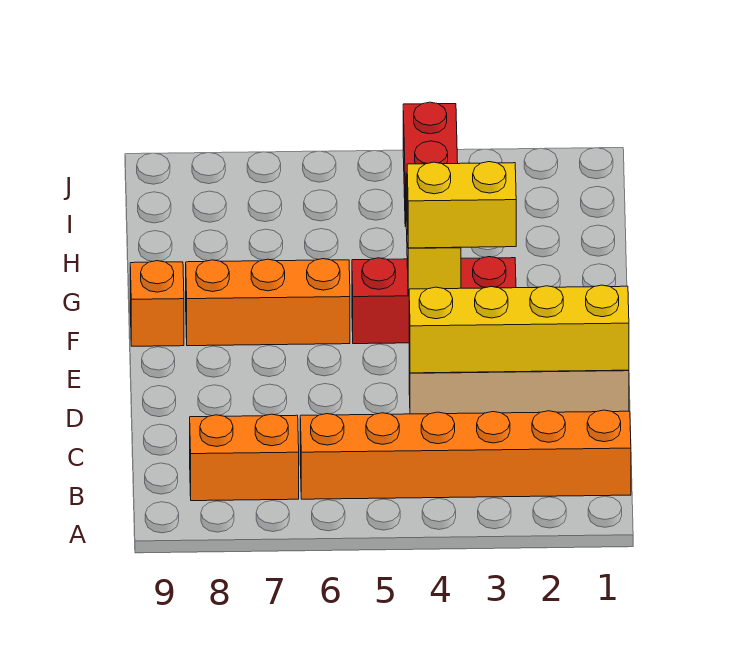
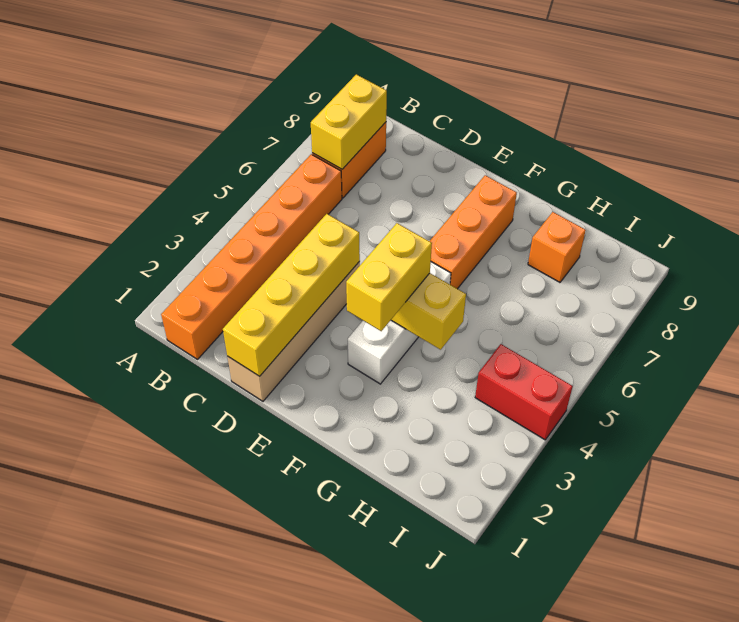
none -> yellow brick B7:B8 level 2
red brick F3:F5 level 1 -> white brick F3:F5 level 1
orange brick F9 level 1 -> orange brick H8 level 1

